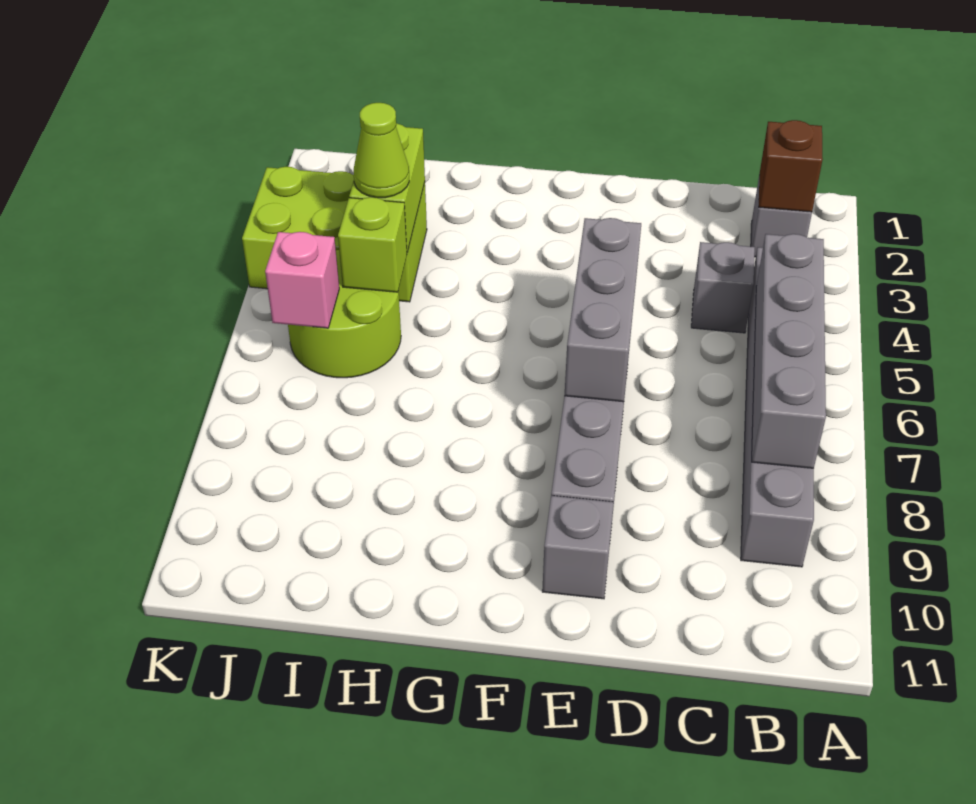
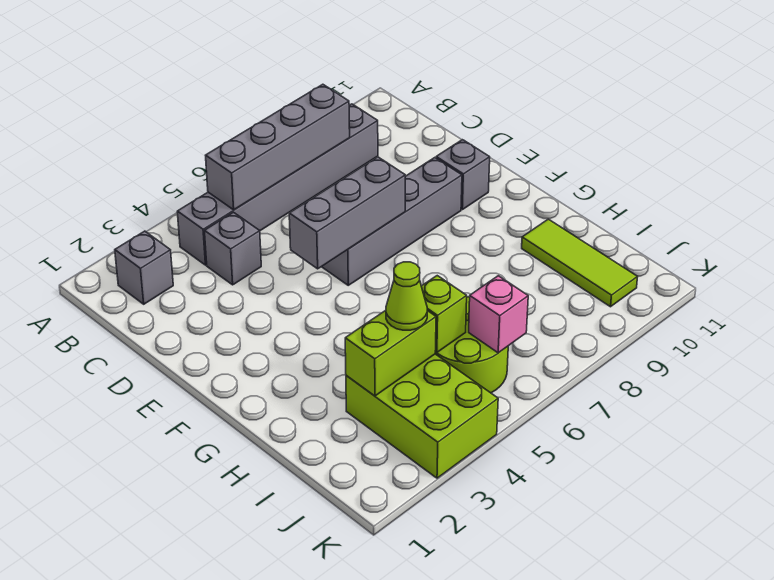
brown brick B2 level 2 -> none
none -> lime tile H10:J10 level 1

